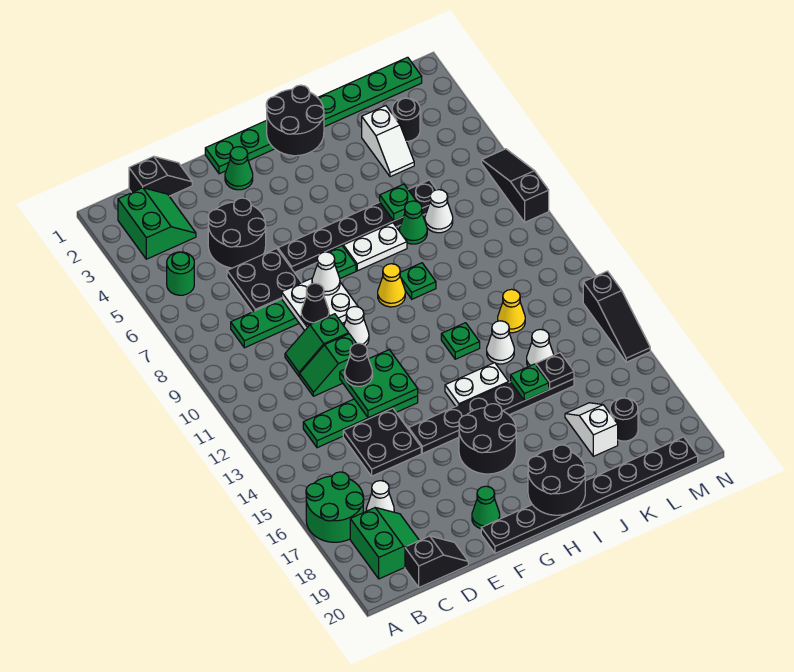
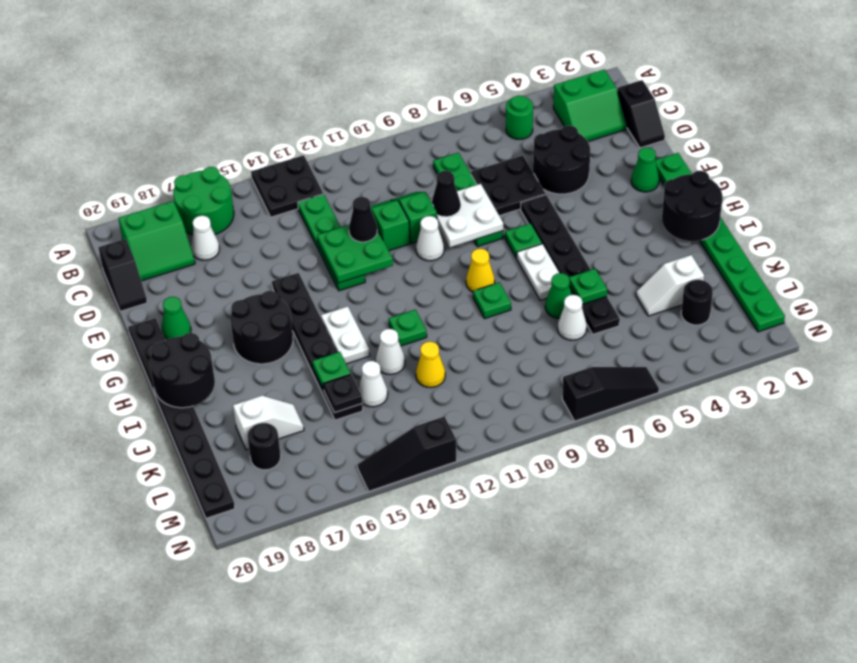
black plate D14:E15 level 1 -> black plate A13:B14 level 1
white cone F8 level 3 -> none

